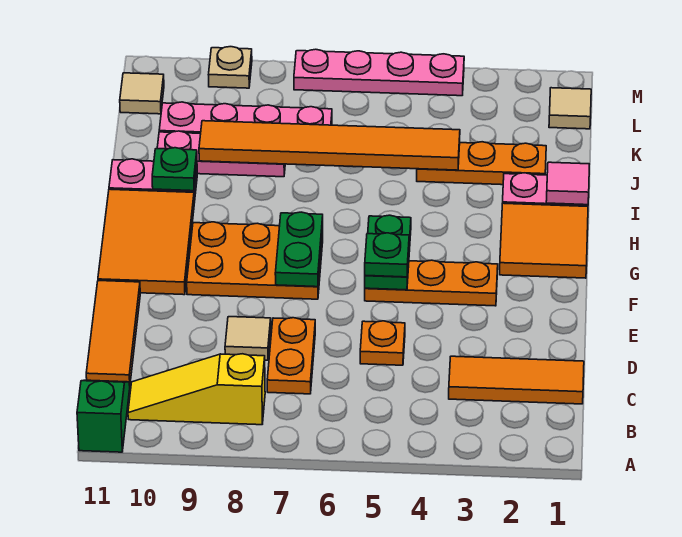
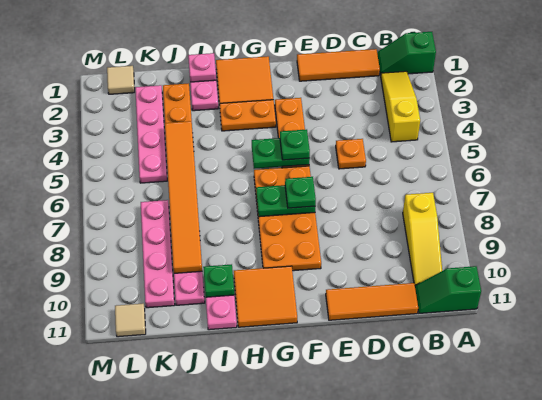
none -> green slope A1:B1 level 1 top A
none -> yellow slope B2:B4 level 1 top 4
orange tile C1:C3 level 1 -> orange tile C1:E1 level 1
orange plate C7:D7 level 1 -> orange plate G3:H3 level 1
tan tile D8 level 1 -> none
orange plate F7:G9 level 1 -> orange plate F6:G9 level 1
none -> green plate F7 level 3
orange tile F10:H11 level 1 -> orange tile G10:H11 level 1
pink tile I1 level 2 -> pink plate I1 level 2
pink plate M4:M7 level 1 -> pink plate K2:K5 level 1
tan plate M9 level 1 -> none

